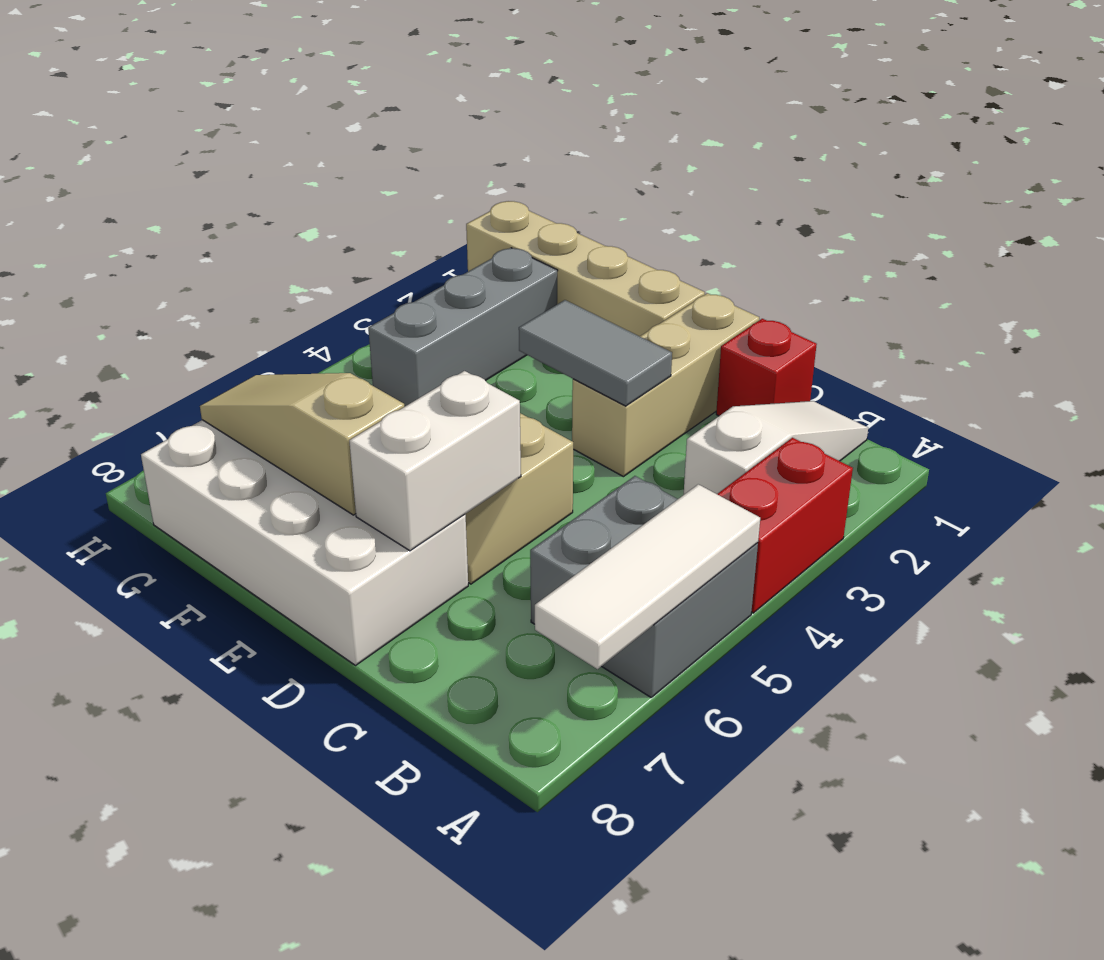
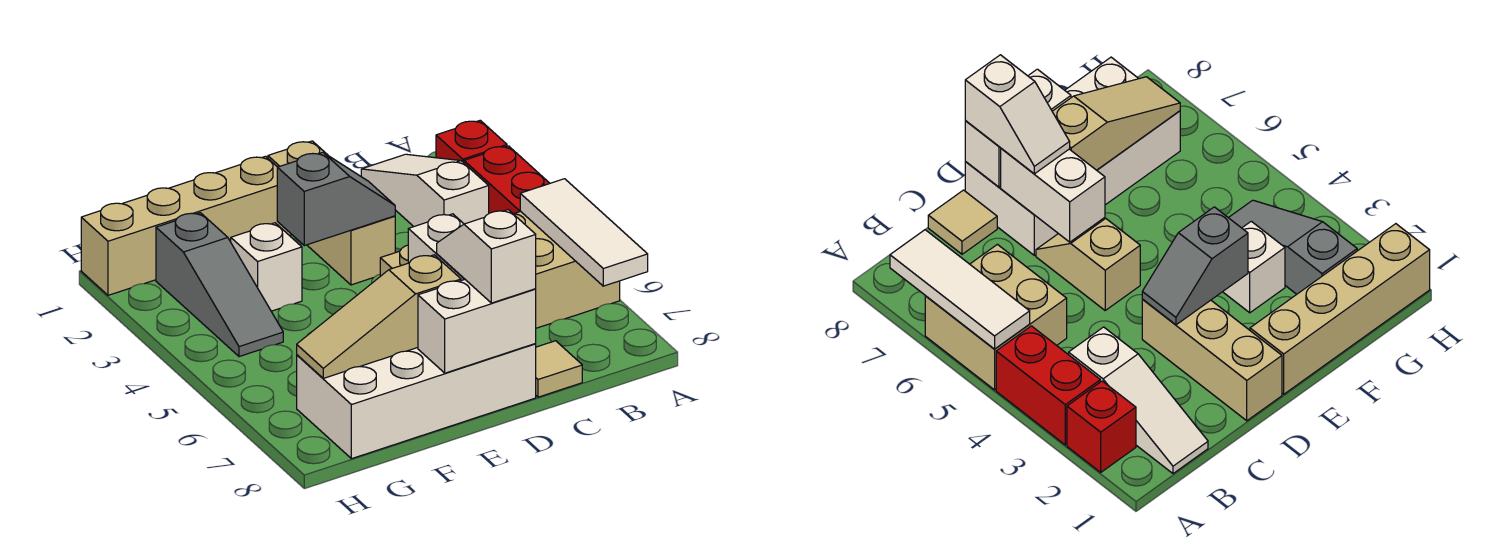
grey brick A5:B6 level 1 -> tan brick A5:B6 level 1
red brick C1 level 1 -> red brick A2 level 1
none -> tan tile C8 level 1
grey tile D3:E3 level 2 -> grey slope D3:E3 level 2 top E
none -> white slope D7:D8 level 3 top 8
none -> white brick D8:E8 level 2
none -> white brick F3 level 1
grey brick G2:G4 level 1 -> grey slope G2:G4 level 1 top 2

